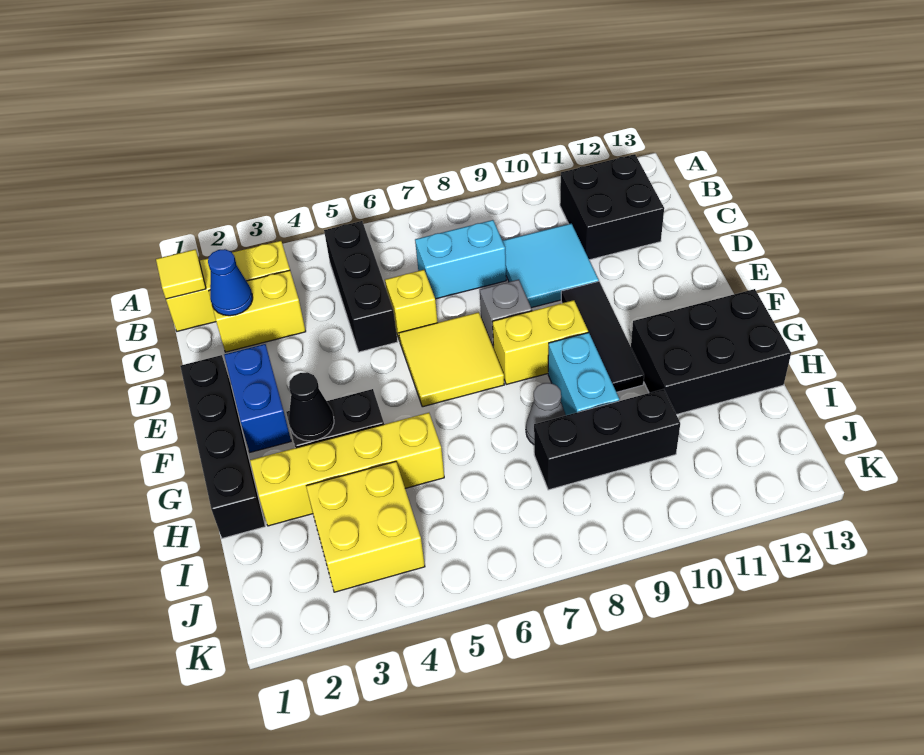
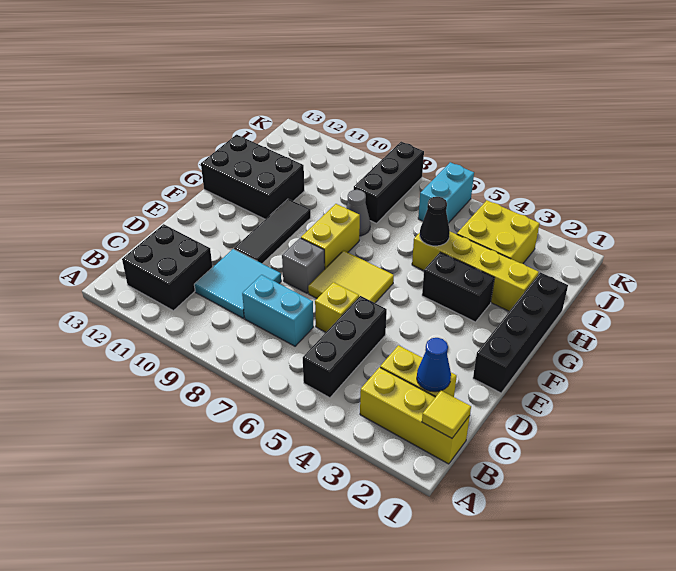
blue brick E2:F2 level 1 -> none
yellow brick F8:F9 level 1 -> yellow brick F8:G8 level 1
black cone G3 level 2 -> black cone H5 level 2
cyan brick G9:H9 level 1 -> cyan brick J6:K6 level 1
black brick I8:I10 level 1 -> black brick I8:K8 level 1

